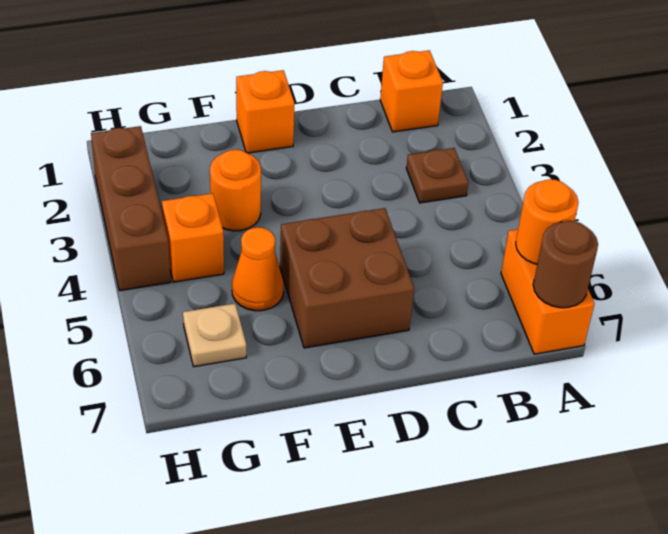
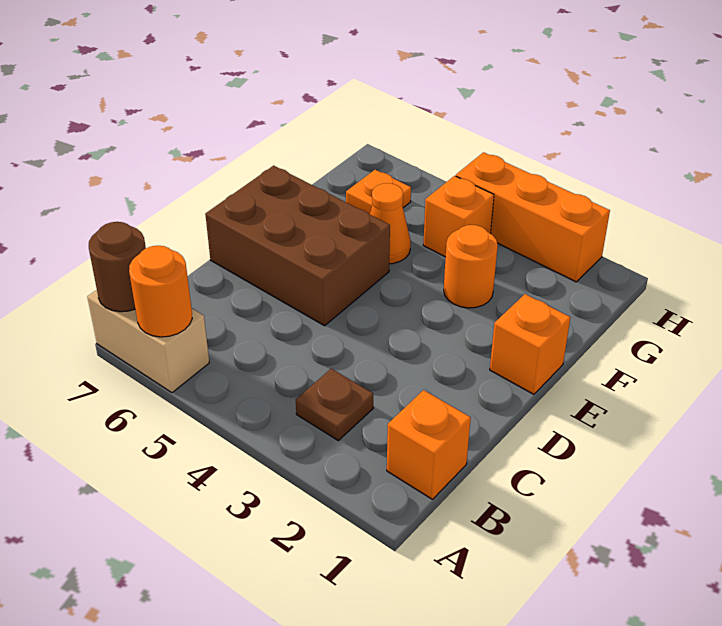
orange brick A6:A7 level 1 -> tan brick A6:A7 level 1
brown brick D5:E6 level 1 -> brown brick D5:E7 level 1
tan plate G6 level 1 -> orange plate G6 level 1
brown brick H2:H4 level 1 -> orange brick H2:H4 level 1

